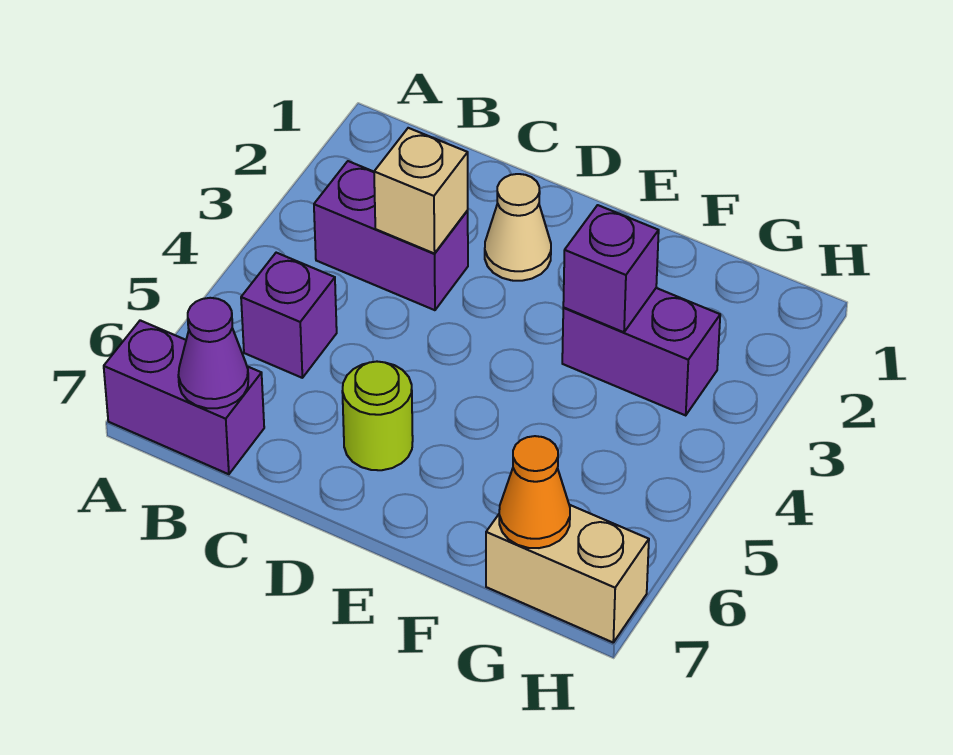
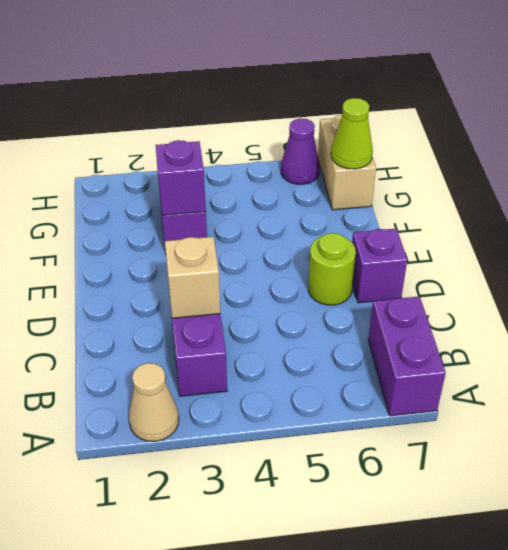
purple brick B5 level 1 -> purple brick D7 level 1
purple cone B7 level 2 -> purple cone H6 level 1
tan cone D2 level 1 -> tan cone A2 level 1
orange cone G7 level 2 -> lime cone G7 level 2

